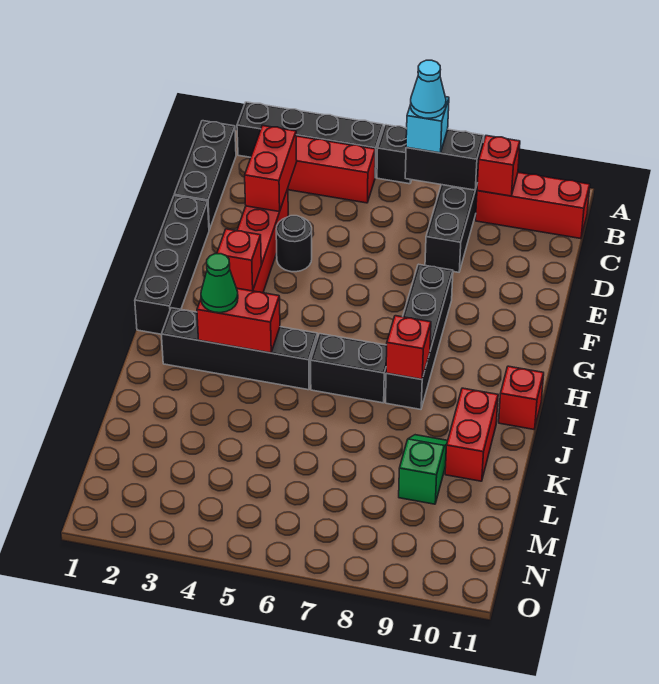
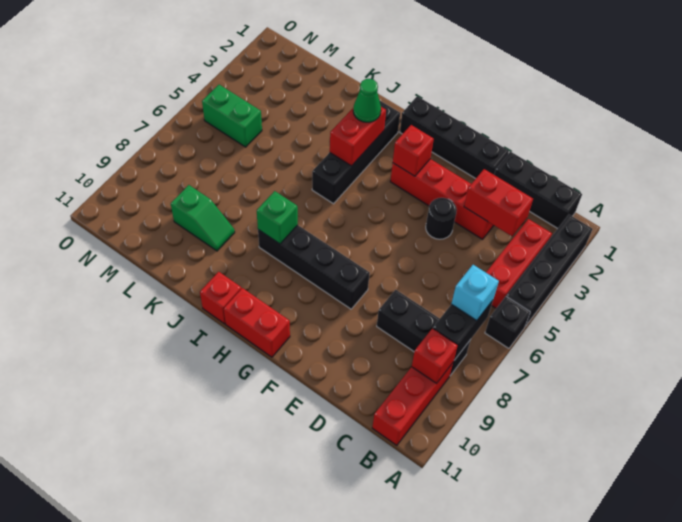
cyan cone B7 level 4 -> none
black brick I6:I7 level 1 -> none
red brick I8 level 2 -> green brick I8 level 2
red brick J10:K10 level 1 -> red brick G11:H11 level 1
none -> green brick M5:N5 level 1

